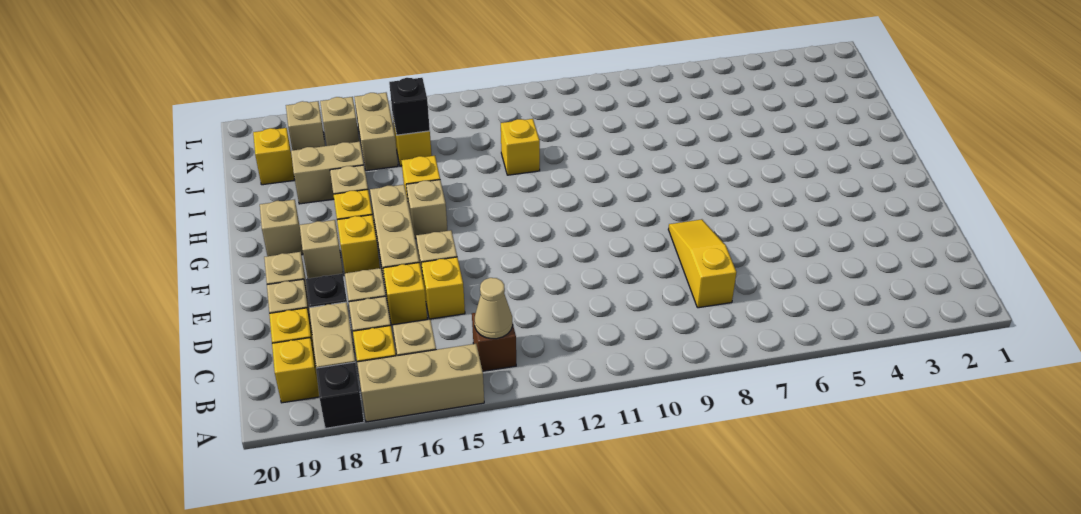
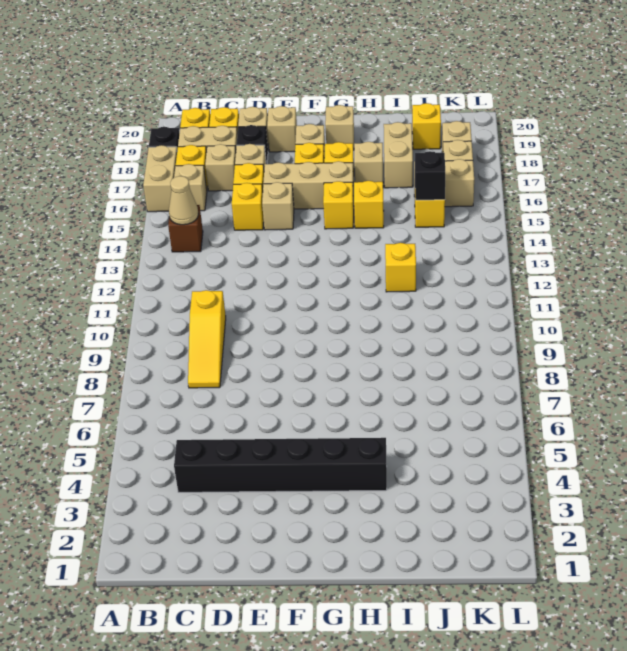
tan brick A15:A17 level 1 -> tan brick A16:A17 level 1
none -> black brick C4:H4 level 1
yellow slope C8:E8 level 1 top C -> yellow slope C8:C10 level 1 top 10
tan brick G15 level 1 -> yellow brick G15 level 1

